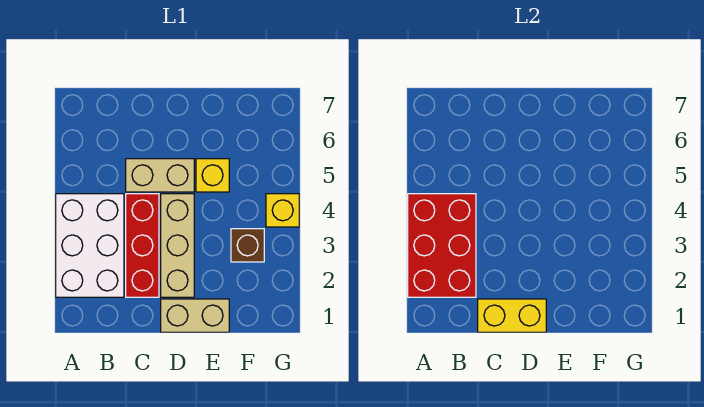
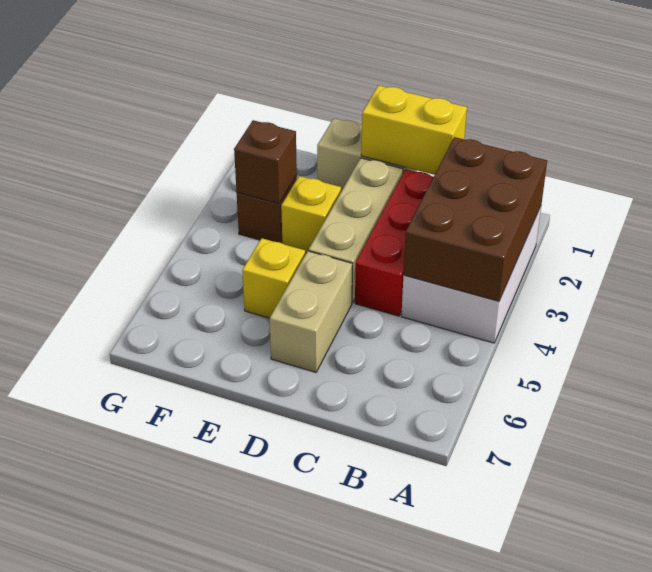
red brick A2:B4 level 2 -> brown brick A2:B4 level 2
tan brick C5:D5 level 1 -> tan brick D5:D6 level 1
none -> brown brick F3 level 2
yellow brick G4 level 1 -> yellow brick E3 level 1

